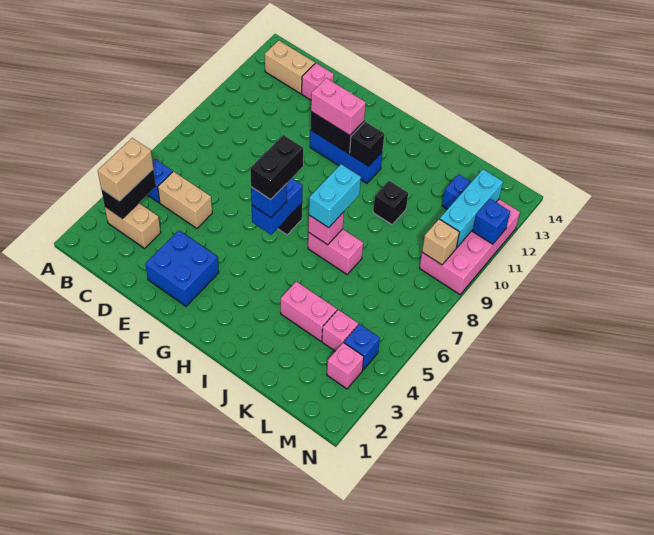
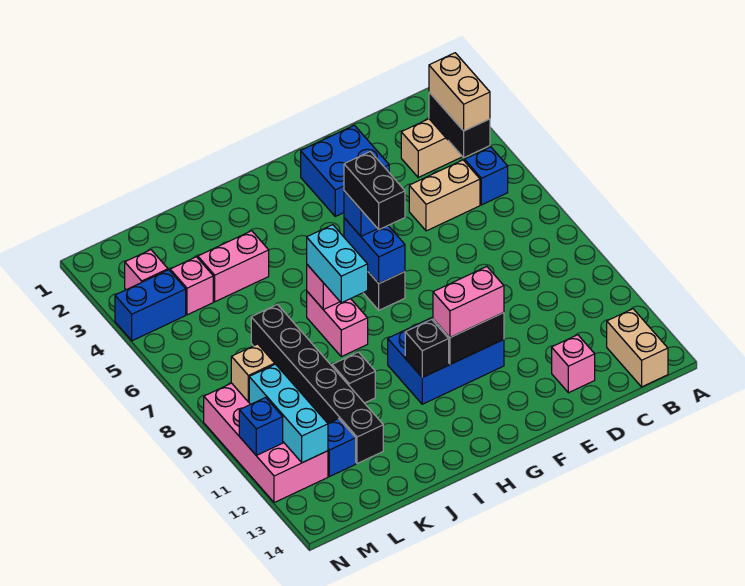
tan brick B13:C13 level 1 -> tan brick B13:B14 level 1
blue brick F11:H11 level 1 -> blue brick F10:H11 level 1
pink brick I7:J7 level 1 -> pink brick I7:I8 level 1
none -> black brick K7:K12 level 1
blue brick M4 level 1 -> blue brick M4:N4 level 1

